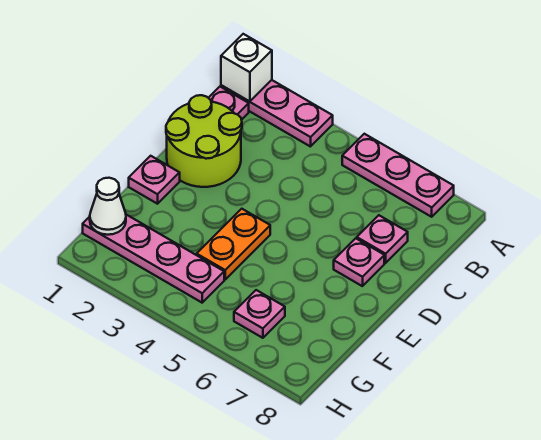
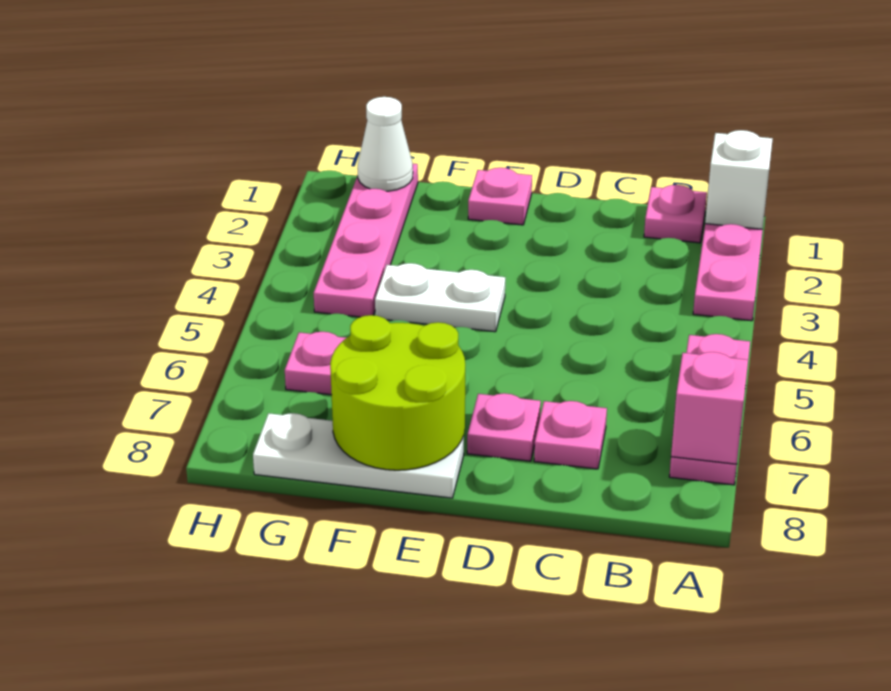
none -> pink brick A7 level 2
lime round brick C1:D2 level 1 -> lime round brick E7:F8 level 2
orange plate E4:F4 level 1 -> white plate E4:F4 level 1
none -> white plate E8:G8 level 1

